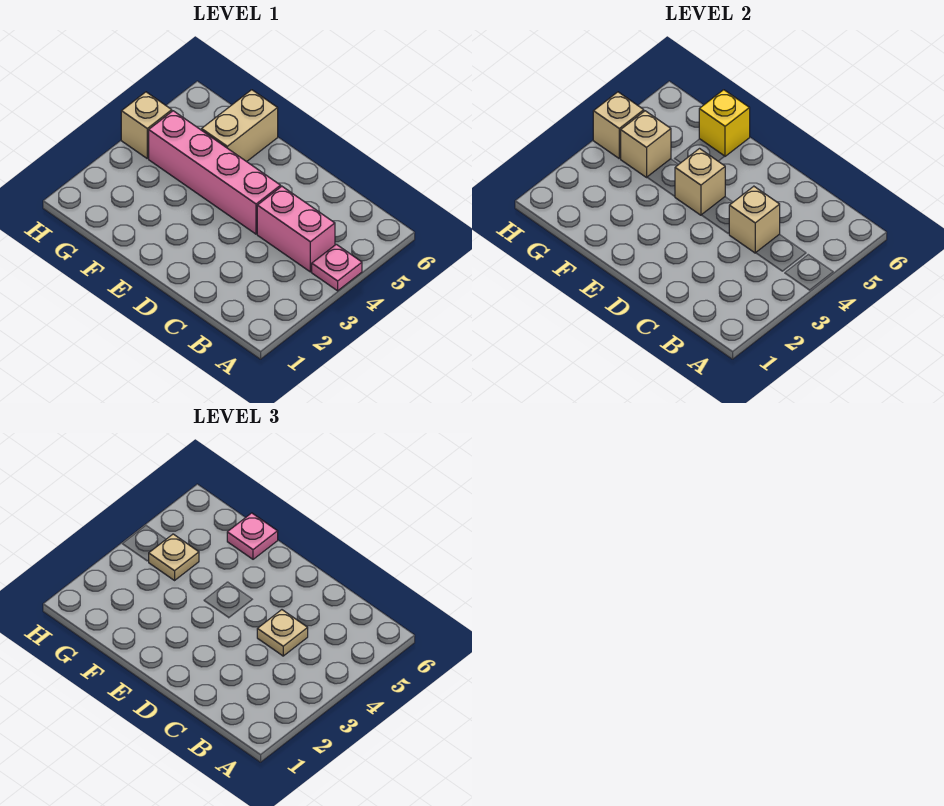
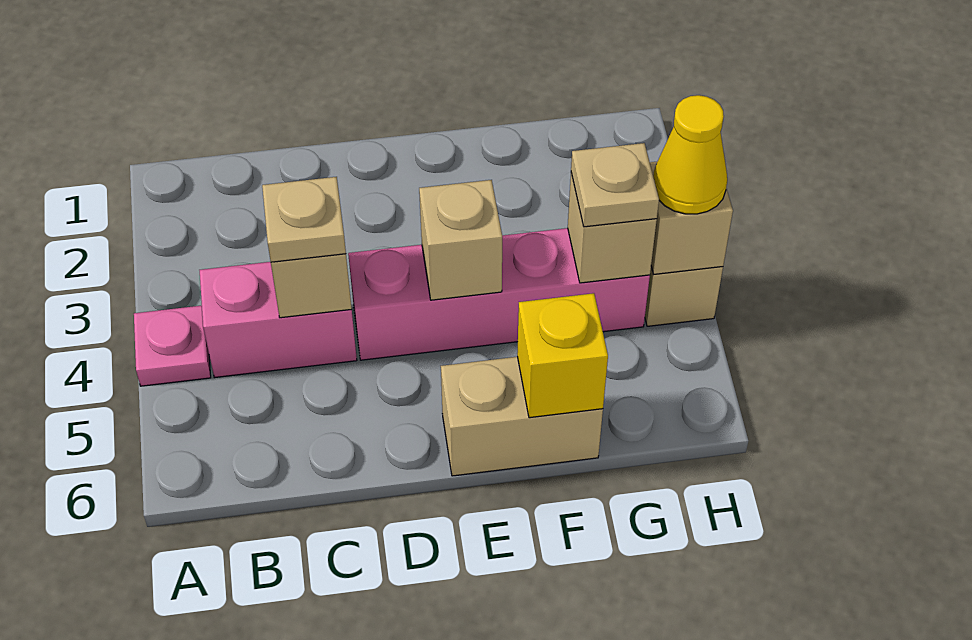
tan brick F5:F6 level 1 -> tan brick E6:F6 level 1
pink plate F6 level 3 -> none
none -> yellow cone H4 level 3

